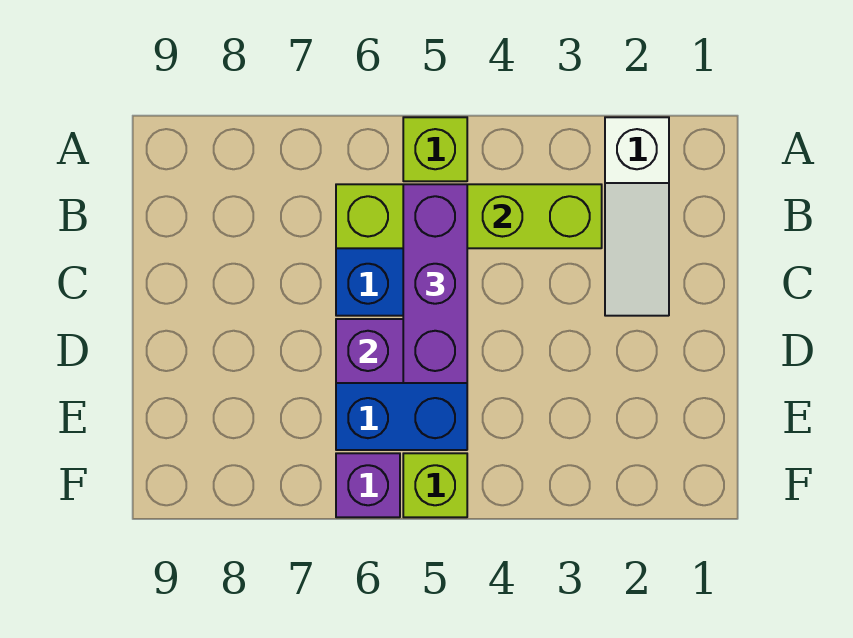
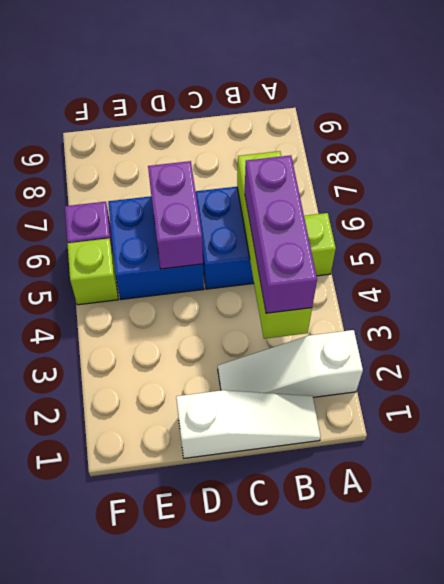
none -> white slope B1:D1 level 1 top D
purple brick B5:D5 level 3 -> purple brick B3:B5 level 3

